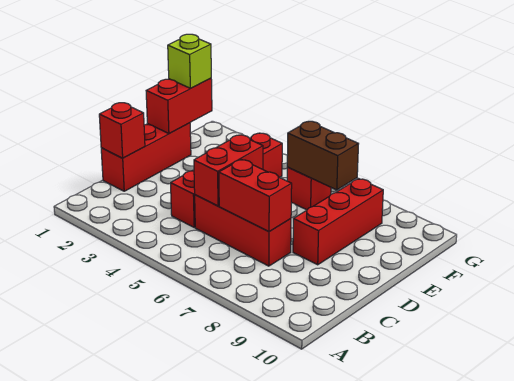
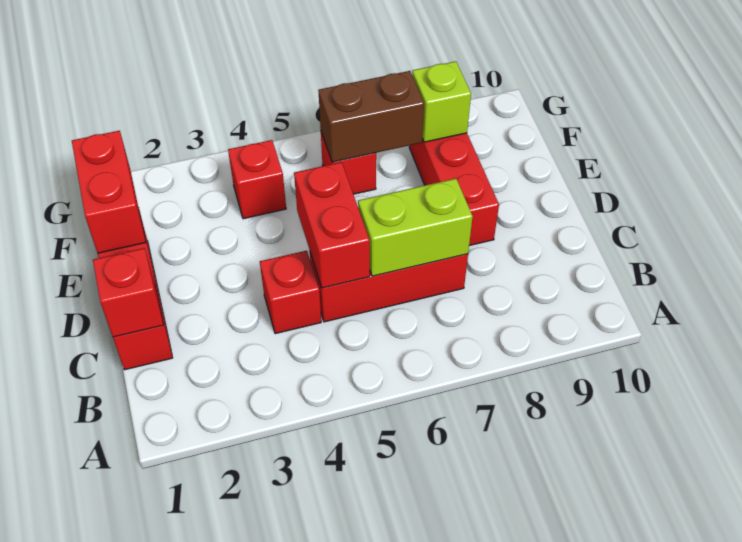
red brick C6:C7 level 2 -> lime brick C6:C7 level 2
lime brick F1 level 3 -> lime brick F8 level 2

